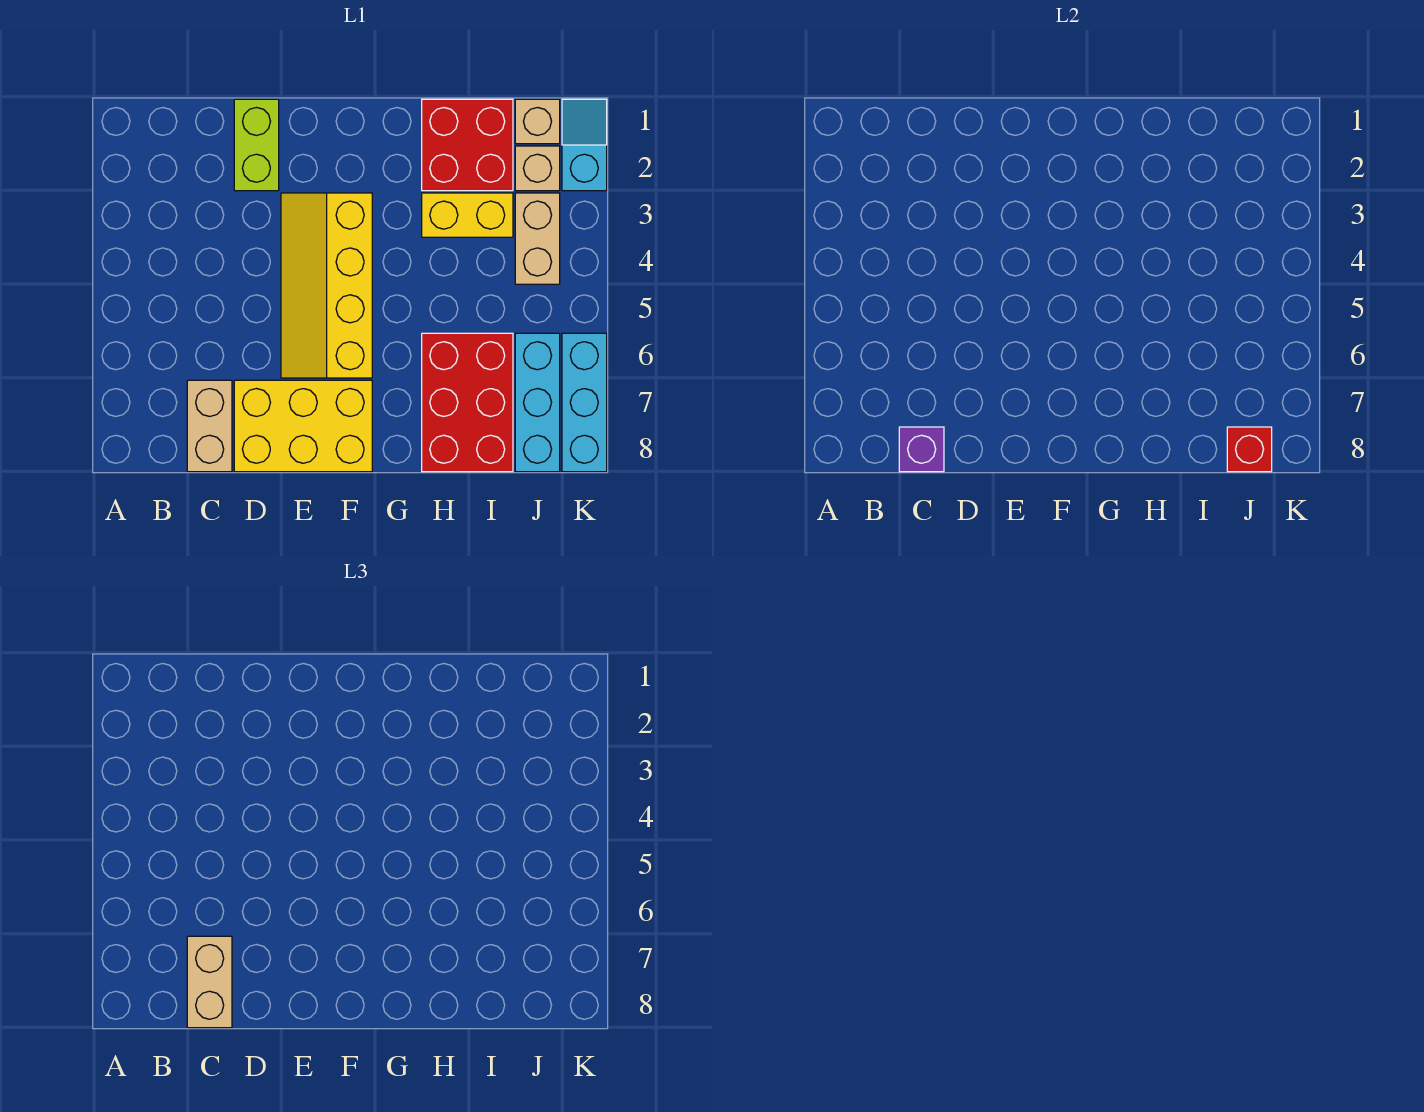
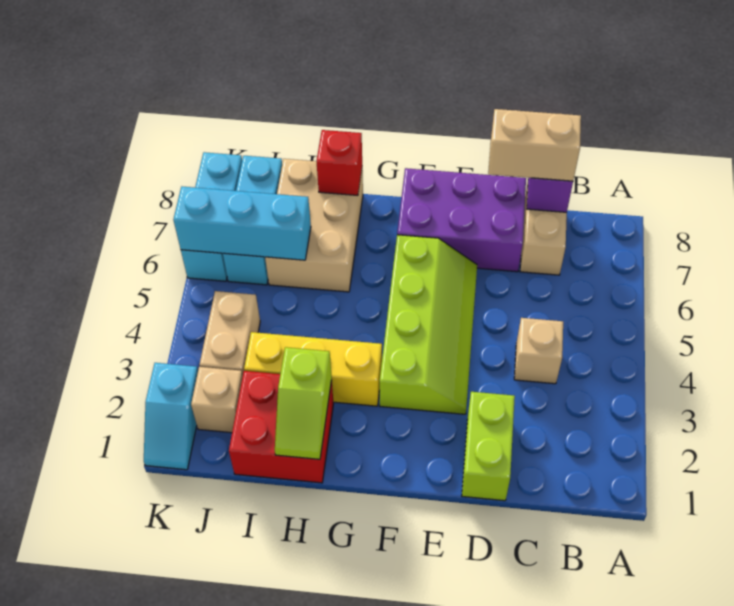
tan brick C7:C8 level 3 -> tan brick C8:D8 level 3
yellow brick D7:F8 level 1 -> purple brick D7:F8 level 1
yellow slope E3:F6 level 1 top F -> lime slope E3:F6 level 1 top F
none -> lime slope H1:H2 level 2 top 2
yellow brick H3:I3 level 1 -> yellow brick G3:I3 level 1
red brick H6:I8 level 1 -> tan brick H6:I8 level 1
none -> cyan brick I6:K6 level 2
tan brick J1 level 1 -> tan brick C4 level 1
red brick J8 level 2 -> red brick H8 level 2

